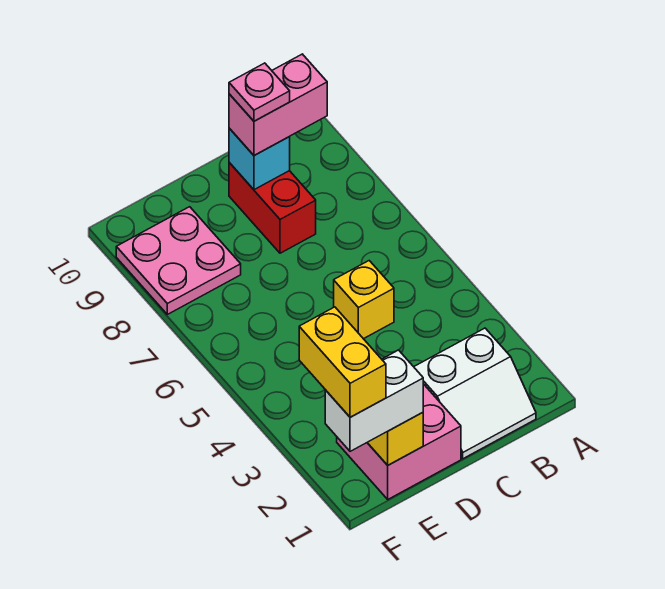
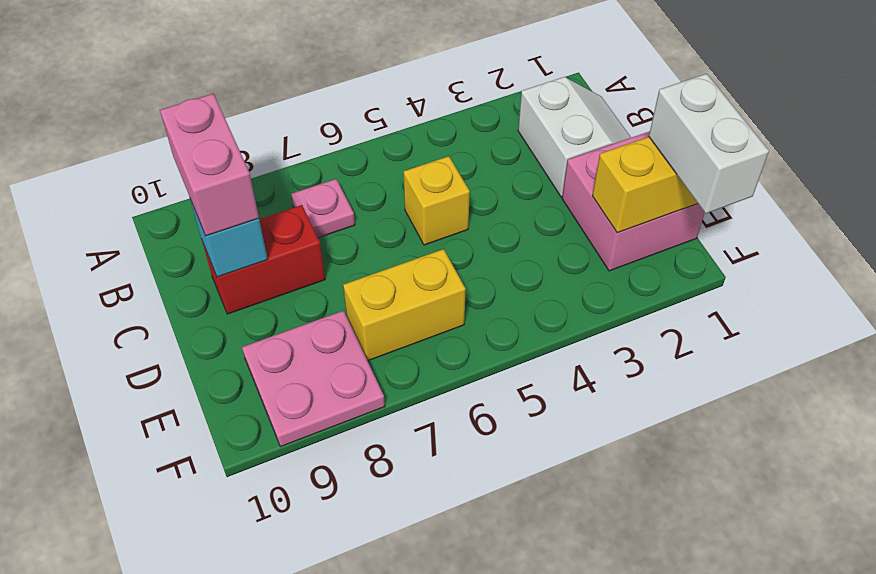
pink plate C9 level 4 -> pink plate B7 level 1
yellow brick F1:F2 level 4 -> yellow brick E6:E7 level 1

